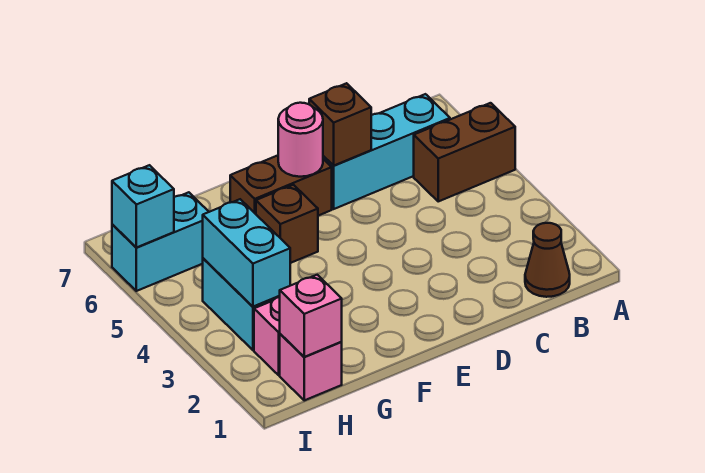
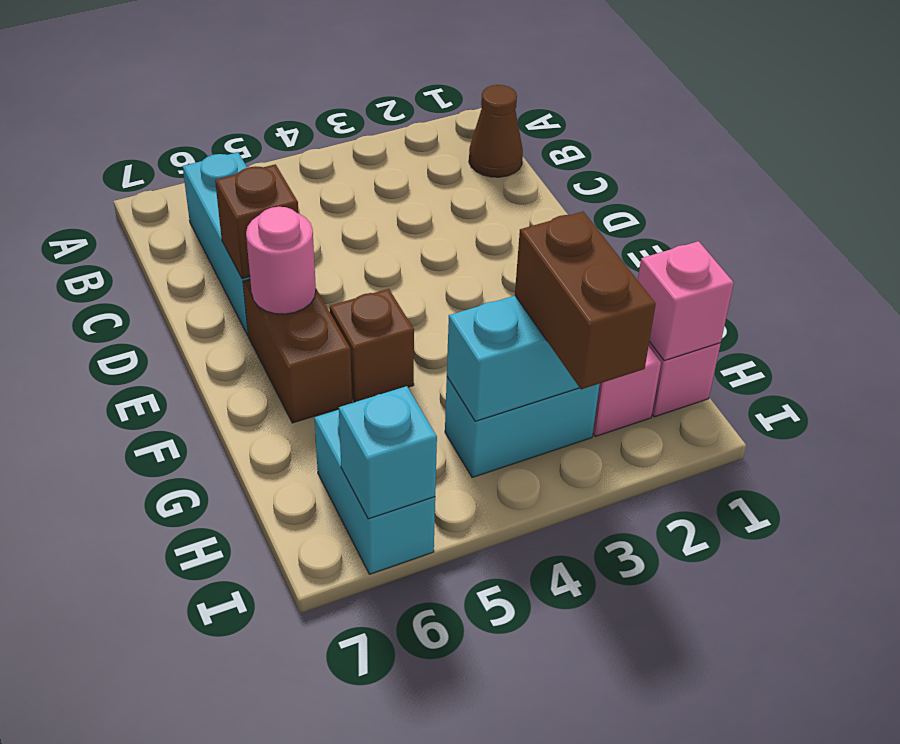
brown brick A5:B5 level 1 -> brown brick H3:I3 level 3

